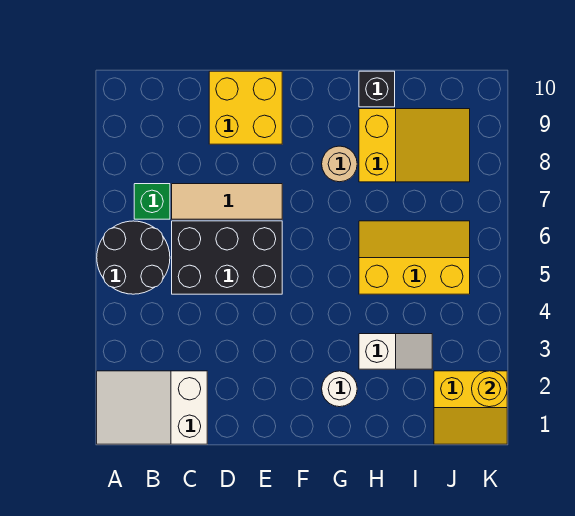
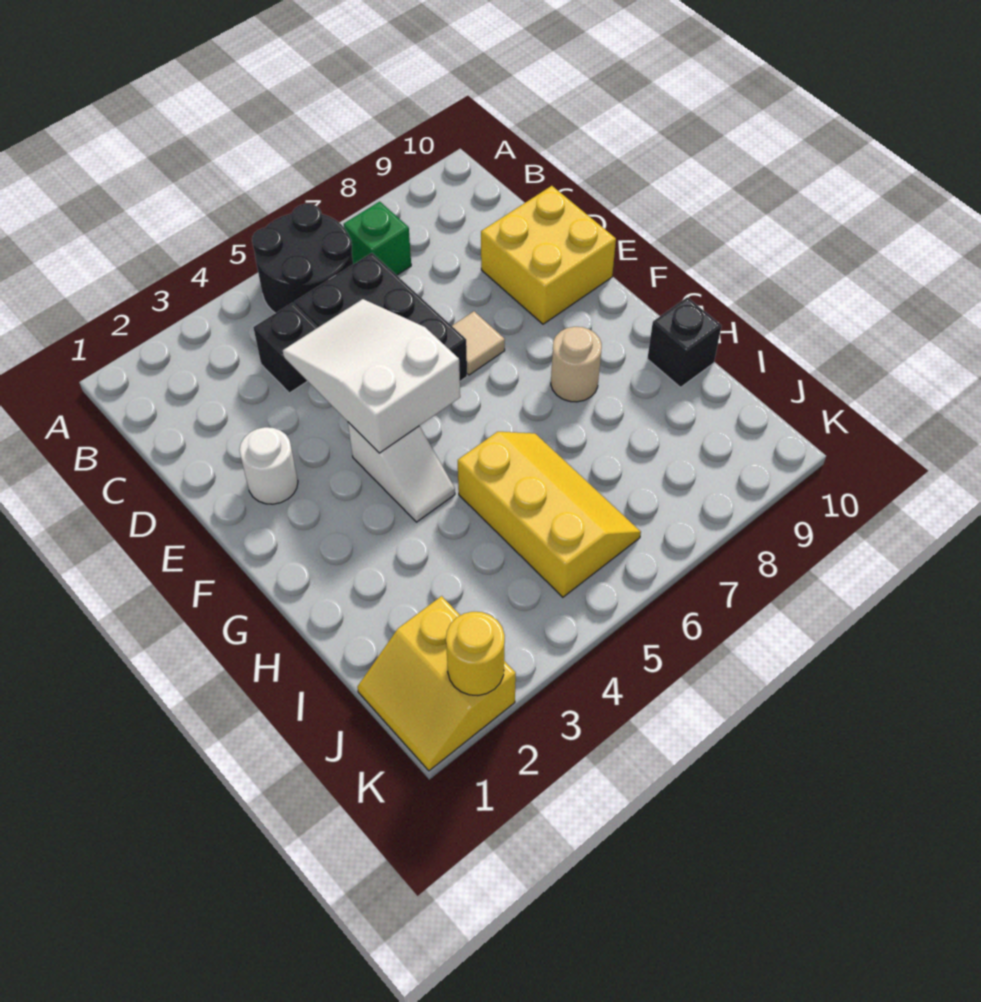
white slope A1:C2 level 1 top C -> white slope D4:F5 level 2 top F
none -> black brick C4 level 1
tan tile C7:E7 level 1 -> tan tile E7 level 1
white round brick G2 level 1 -> white round brick E2 level 1
white slope H3:I3 level 1 top H -> white slope F4:G4 level 1 top F
yellow slope H8:J9 level 1 top H -> none

